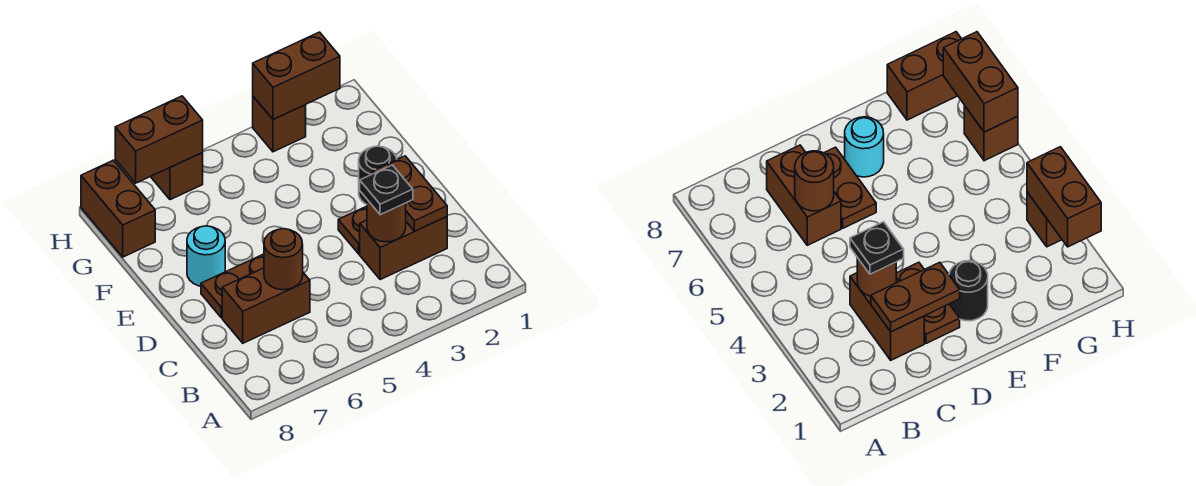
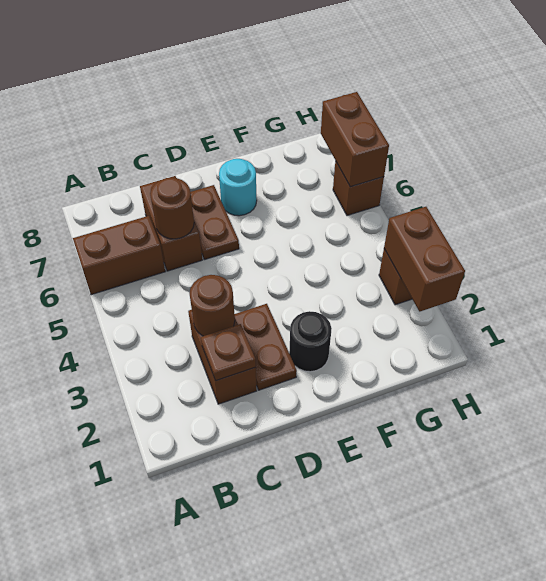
brown plate C2:D2 level 2 -> brown plate C2 level 2
black plate C3 level 3 -> none
brown brick G8:H8 level 1 -> brown brick A6:B6 level 1

